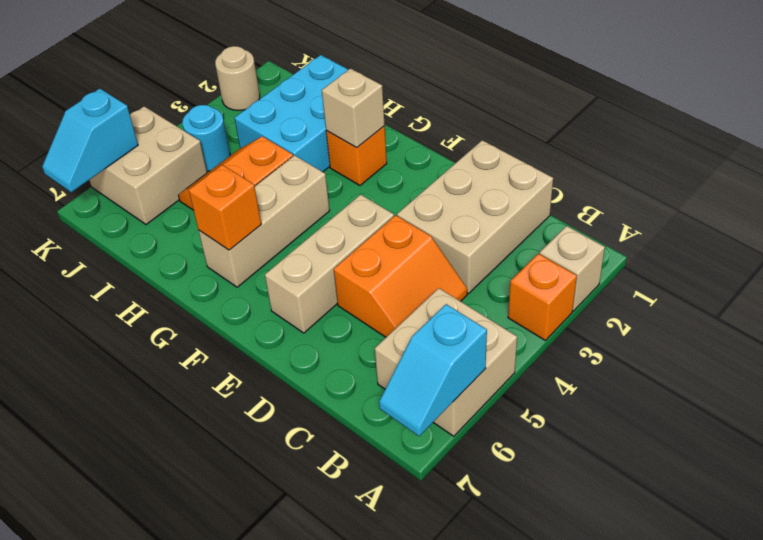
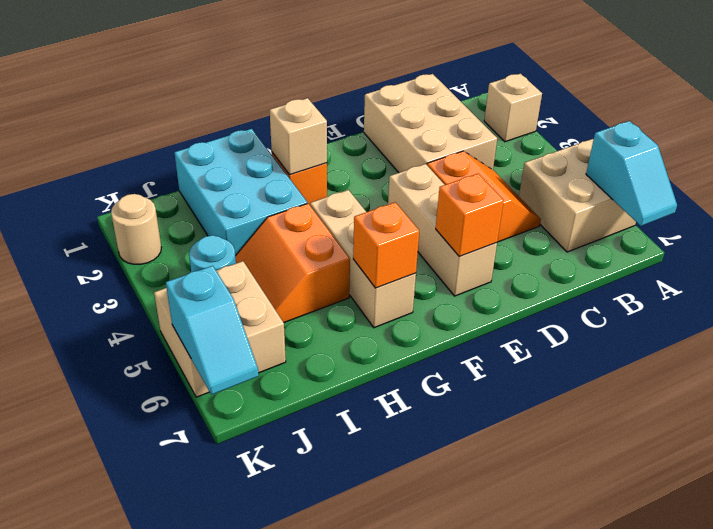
orange brick A3 level 1 -> orange brick E6 level 2

